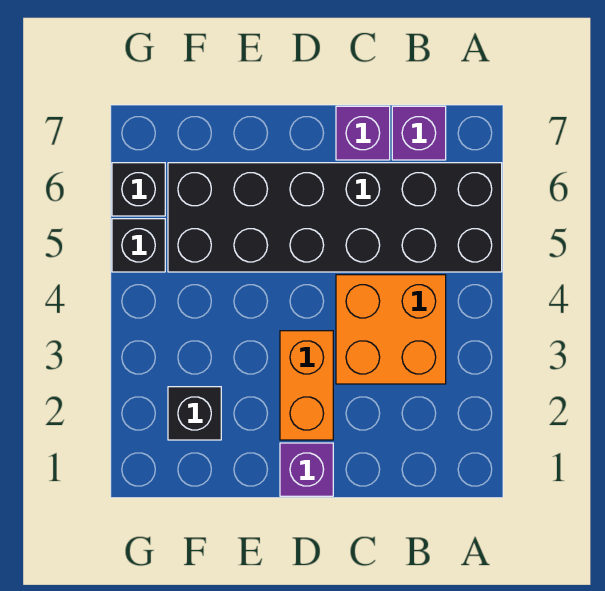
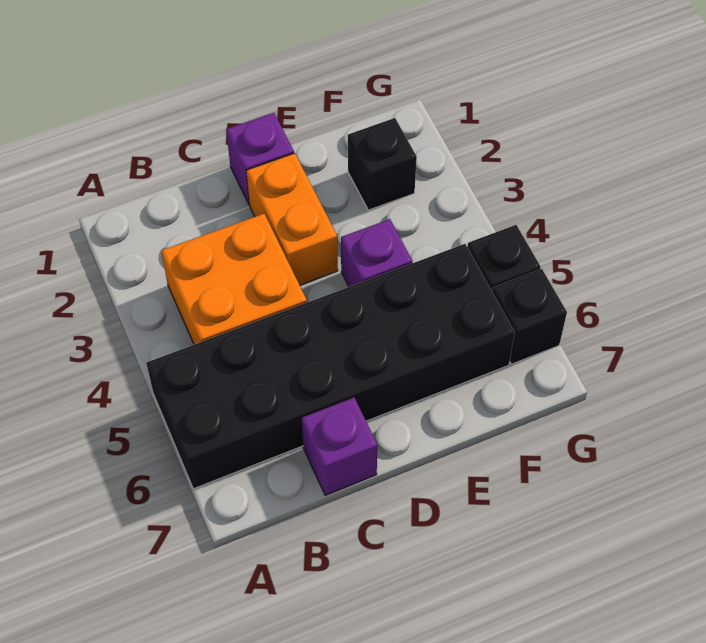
purple brick B7 level 1 -> purple brick E4 level 1

